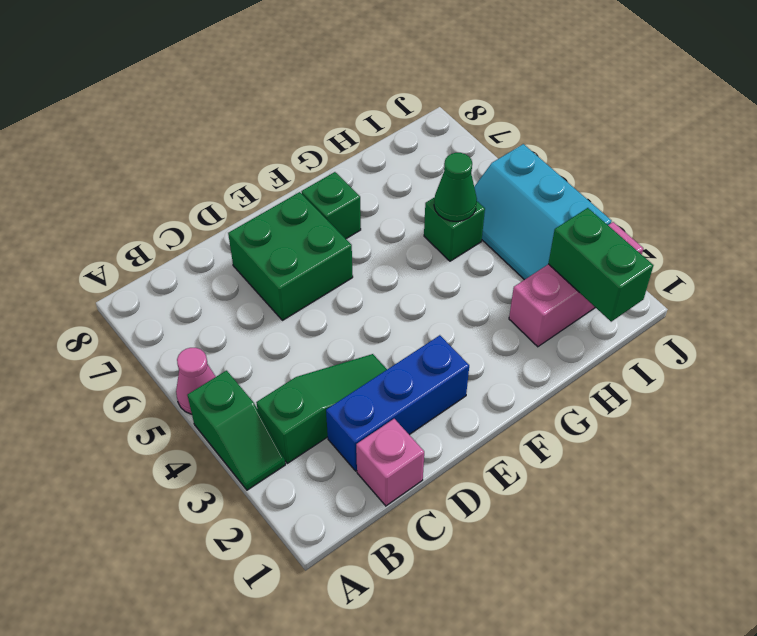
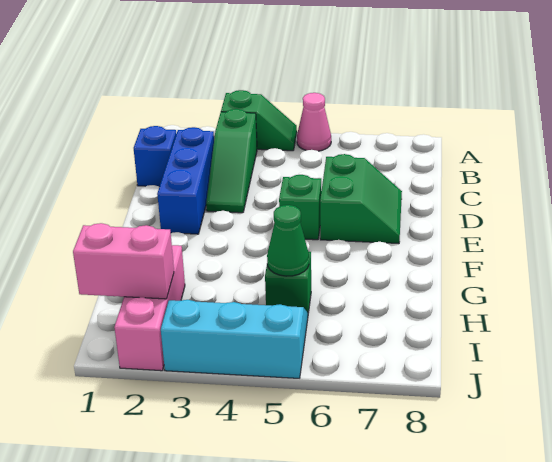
green slope A3:A4 level 1 top 4 -> green slope A3:A4 level 1 top 3
pink brick C1 level 1 -> blue brick C1 level 1
green brick D6:E7 level 1 -> green slope D6:E7 level 1 top 6
green brick F7 level 1 -> green brick E5 level 1
green brick I1:I2 level 2 -> pink brick I1:I2 level 2

